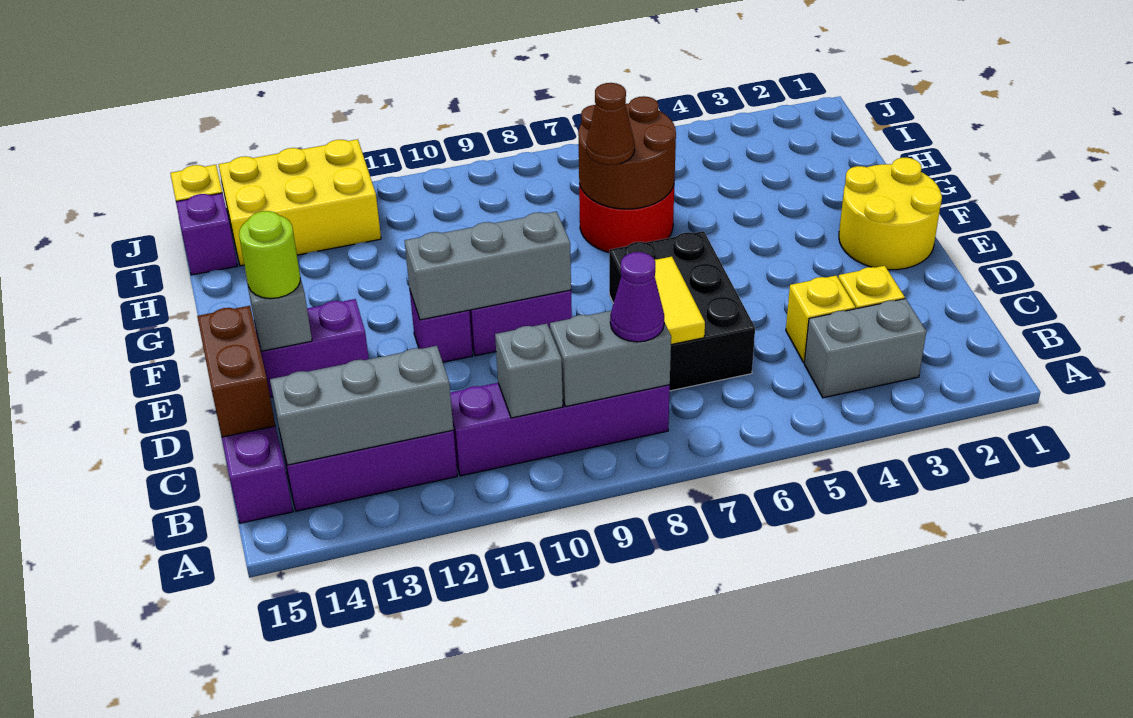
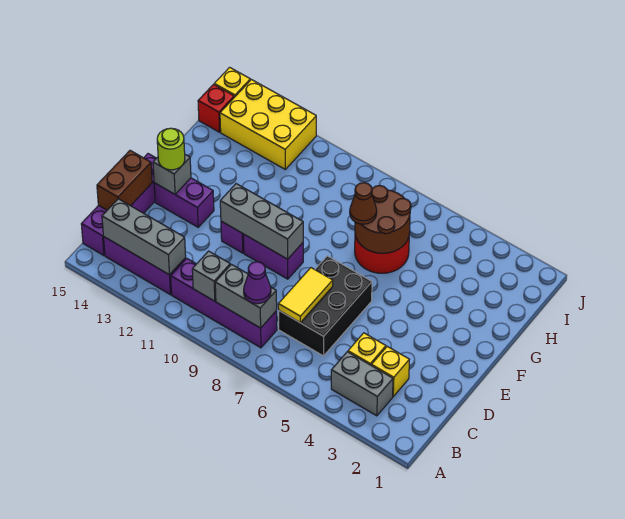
yellow round brick E1:F2 level 1 -> none
purple brick I15 level 1 -> red brick I15 level 1

